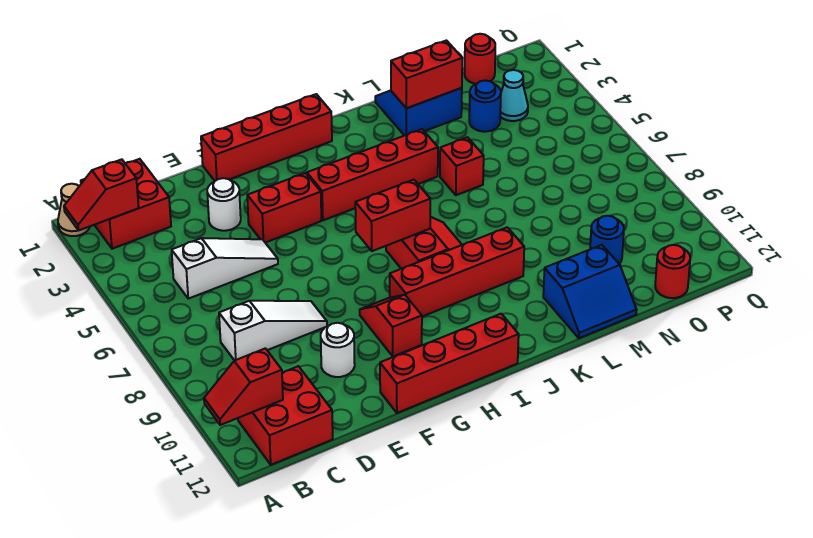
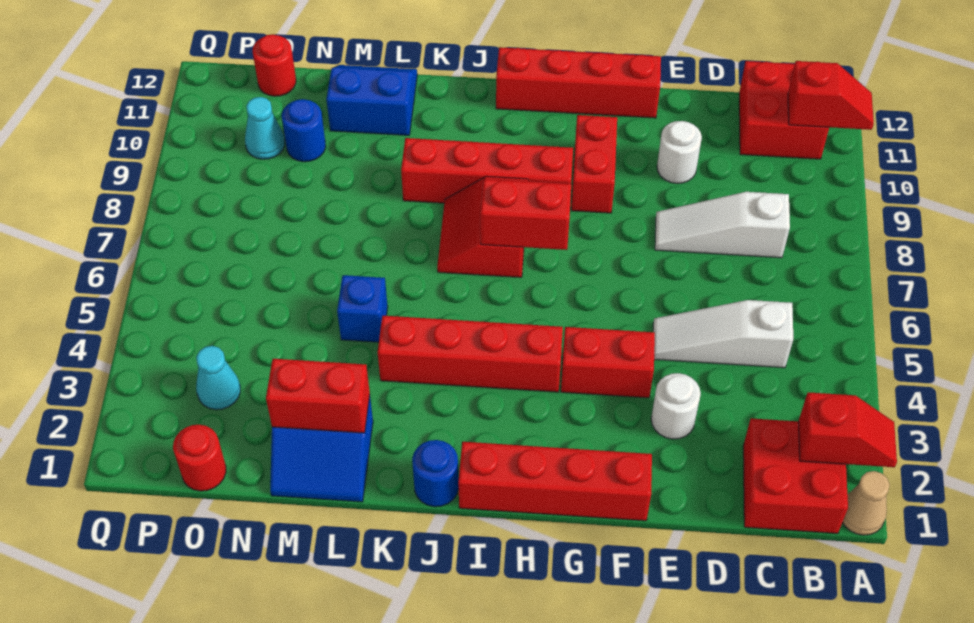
red slope G9:G10 level 1 top 10 -> red brick G9:G10 level 1
red brick L5 level 1 -> blue brick L5 level 1
blue round brick N3 level 1 -> blue round brick J1 level 1
none -> cyan cone O10 level 1

